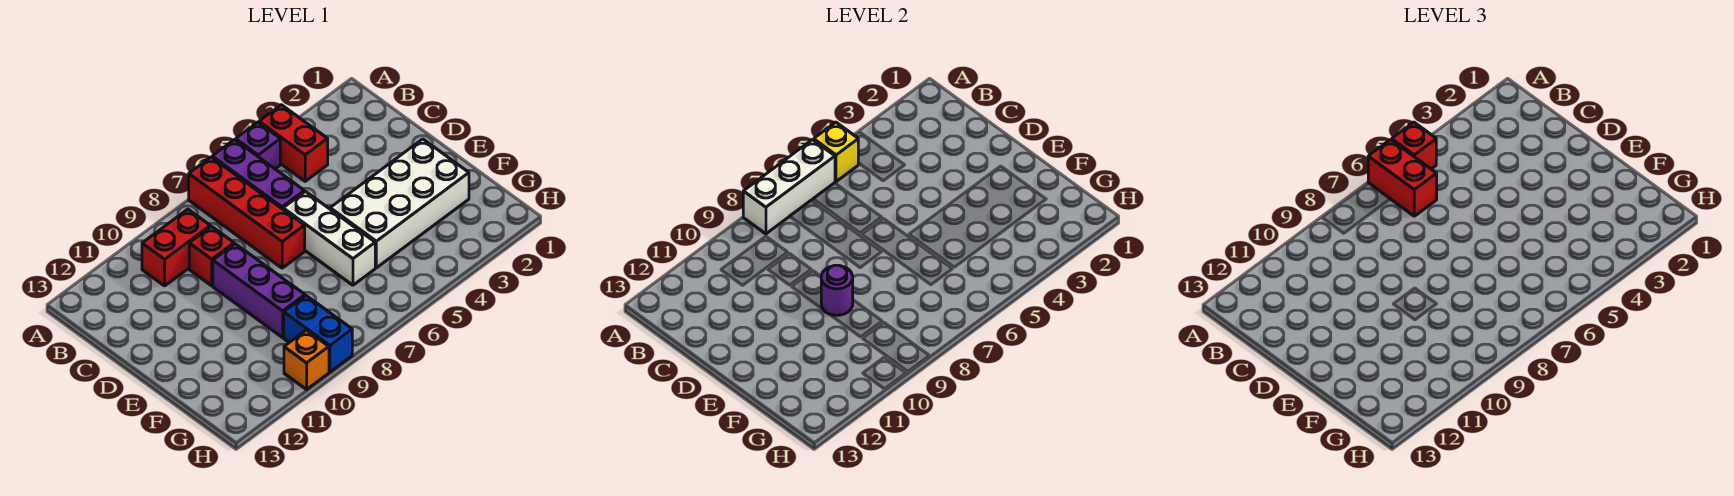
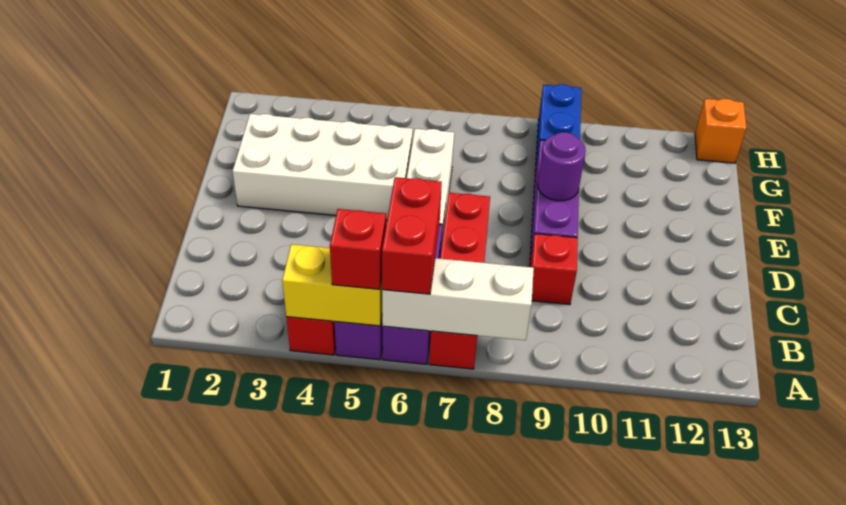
yellow brick A5 level 2 -> yellow brick A4:A5 level 2
red brick B9:B10 level 1 -> none
orange brick H10 level 1 -> orange brick H13 level 1

